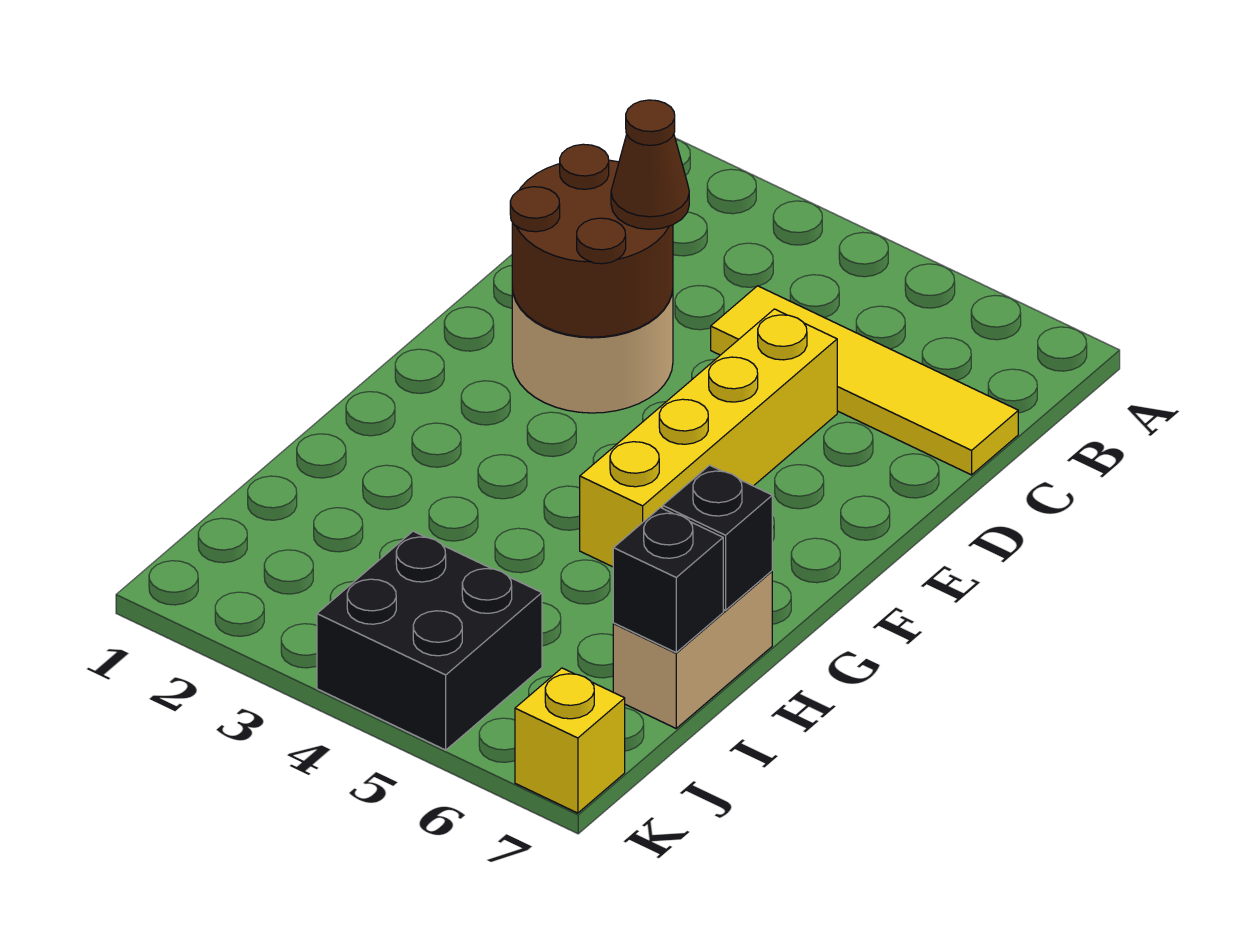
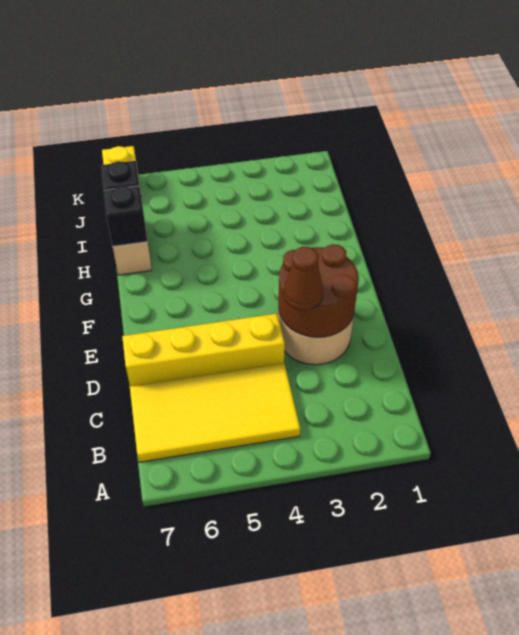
yellow tile C4:C7 level 1 -> yellow tile B4:C7 level 1
yellow brick D5:G5 level 1 -> yellow brick D4:D7 level 1
black brick J4:K5 level 1 -> none

